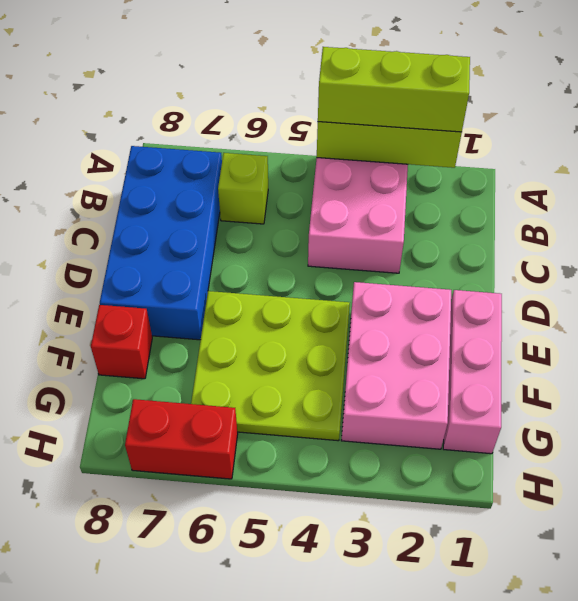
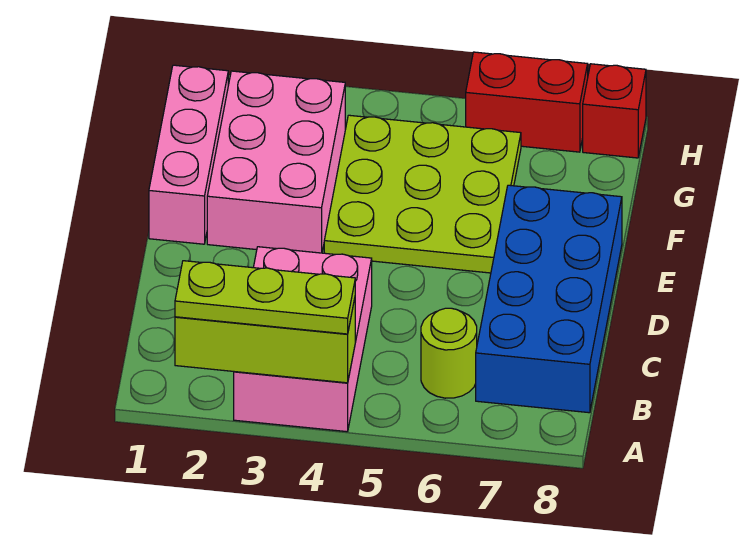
lime brick A2:A4 level 3 -> lime plate A2:A4 level 3
lime brick B6 level 1 -> lime round brick B6 level 1
red brick F8 level 1 -> red brick H8 level 1

